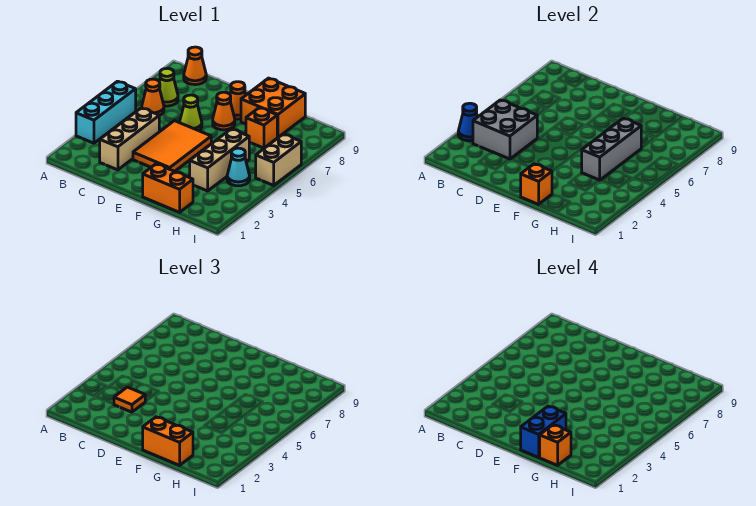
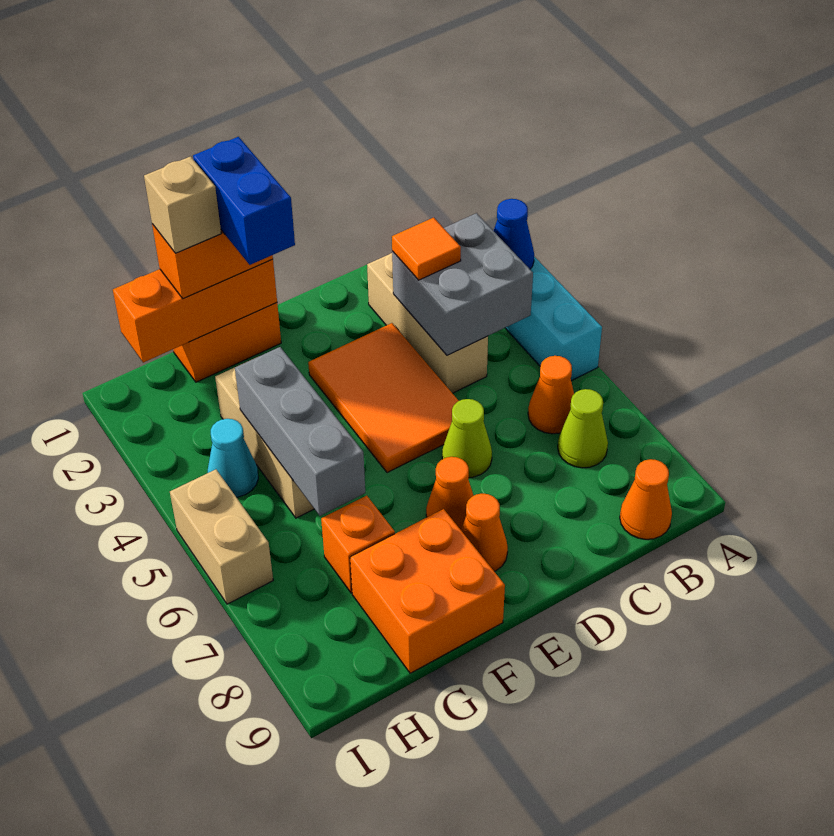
orange brick F1 level 2 -> orange brick F1:H1 level 2
orange brick G1 level 4 -> tan brick G1 level 4

